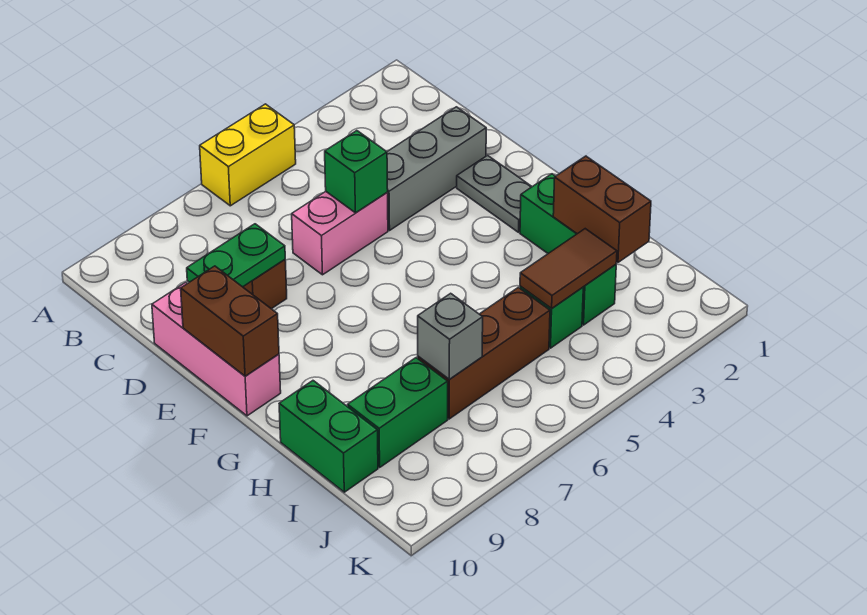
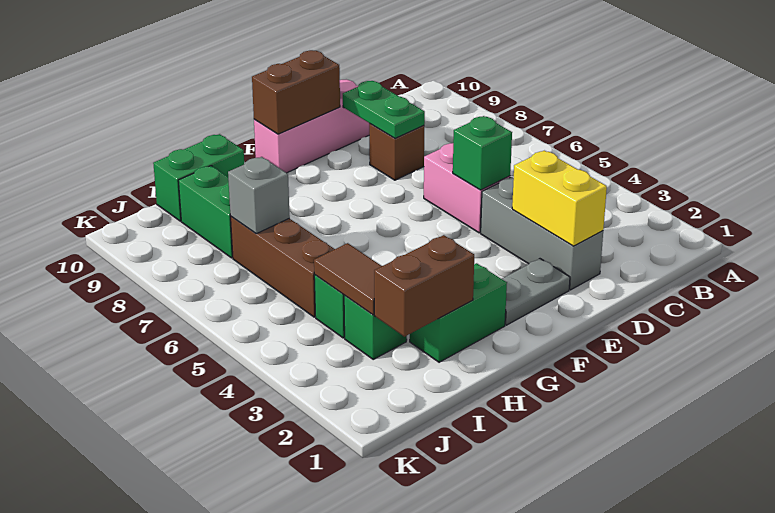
yellow brick A5:A6 level 1 -> yellow brick D2:D3 level 2

